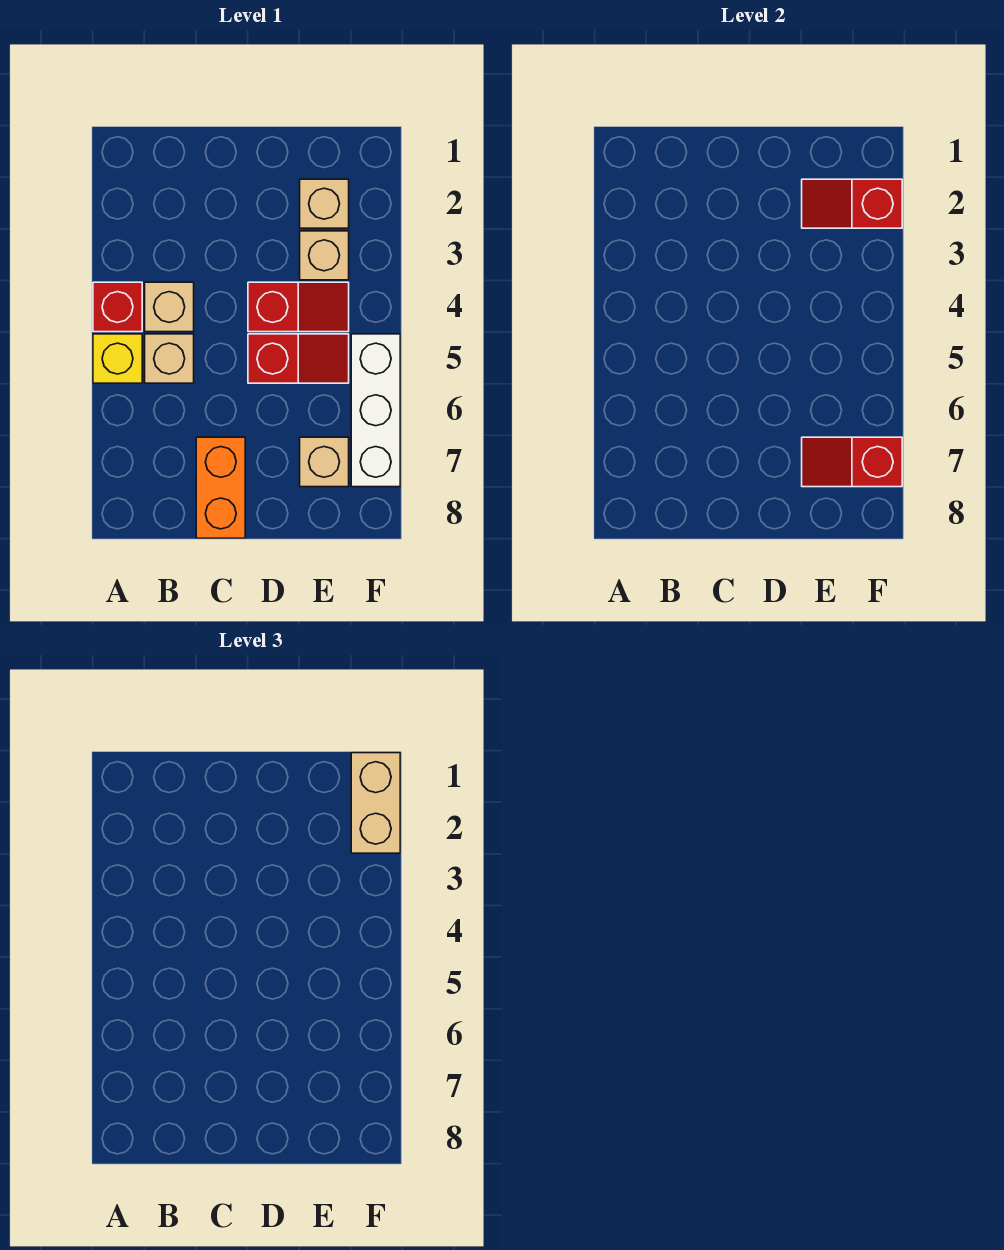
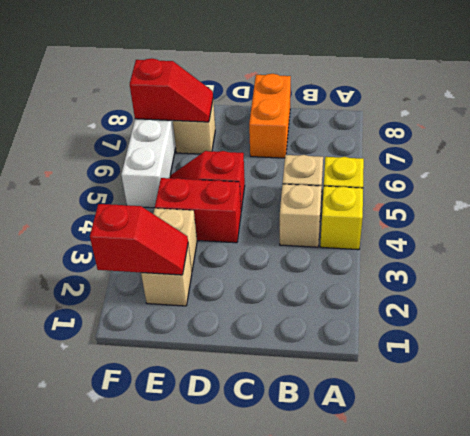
red brick A4 level 1 -> yellow brick A4 level 1
red slope D4:E4 level 1 top D -> red brick D4:E4 level 1
tan brick F1:F2 level 3 -> none

